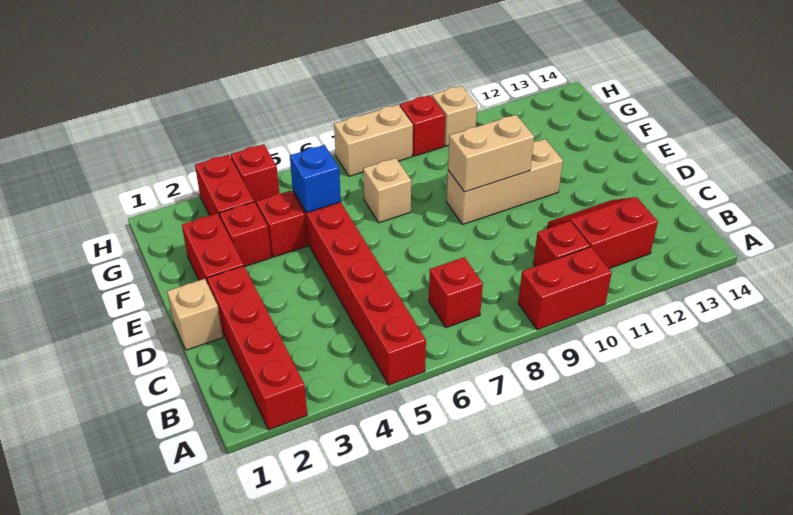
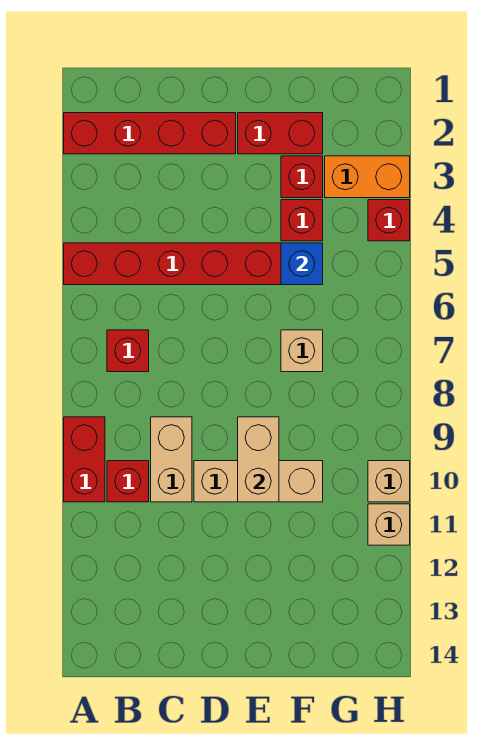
red slope B11:C12 level 1 top B -> none
tan brick D1 level 1 -> tan brick H11 level 1
tan brick E9:E11 level 1 -> tan brick D10:F10 level 1
red brick G3:H3 level 1 -> orange brick G3:H3 level 1
tan brick H7:H8 level 1 -> tan brick C9:C10 level 1
red brick H9 level 1 -> none

